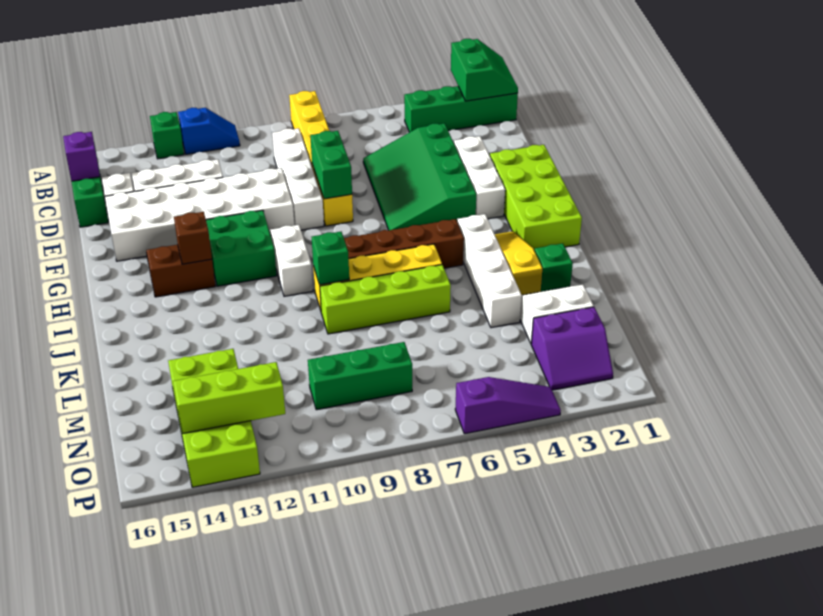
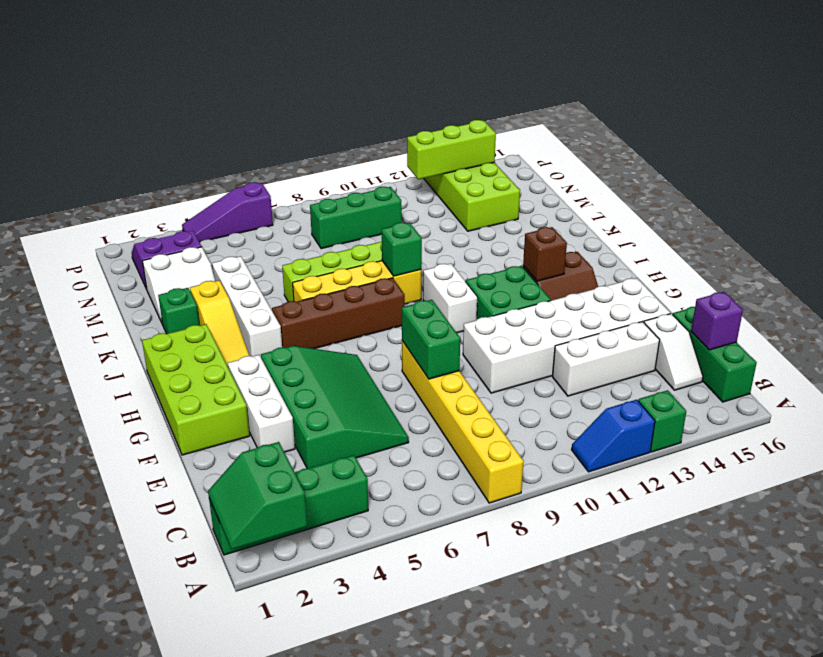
white brick C9:F9 level 1 -> none

